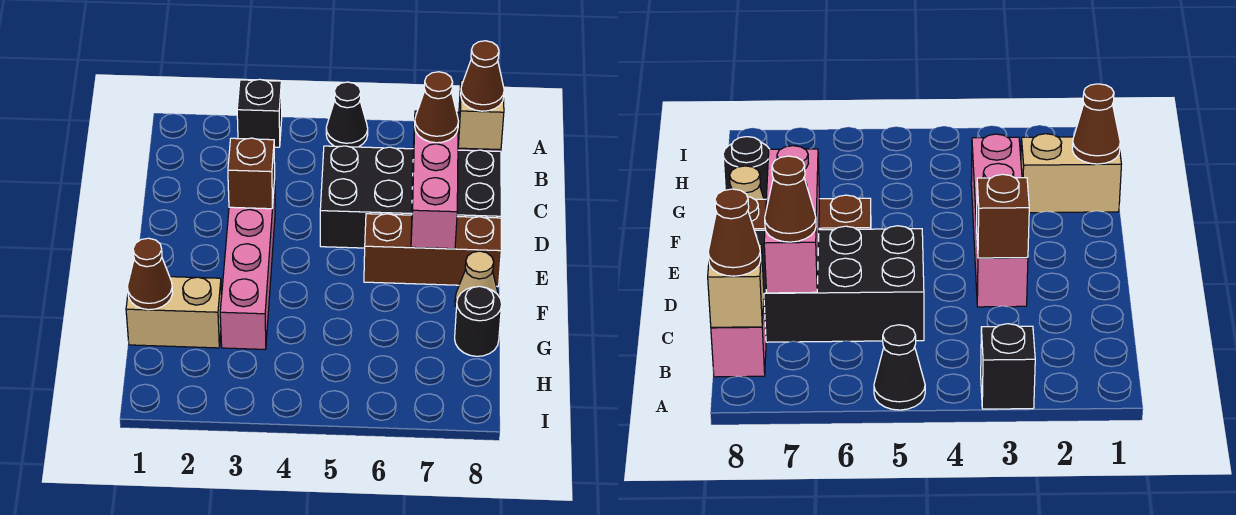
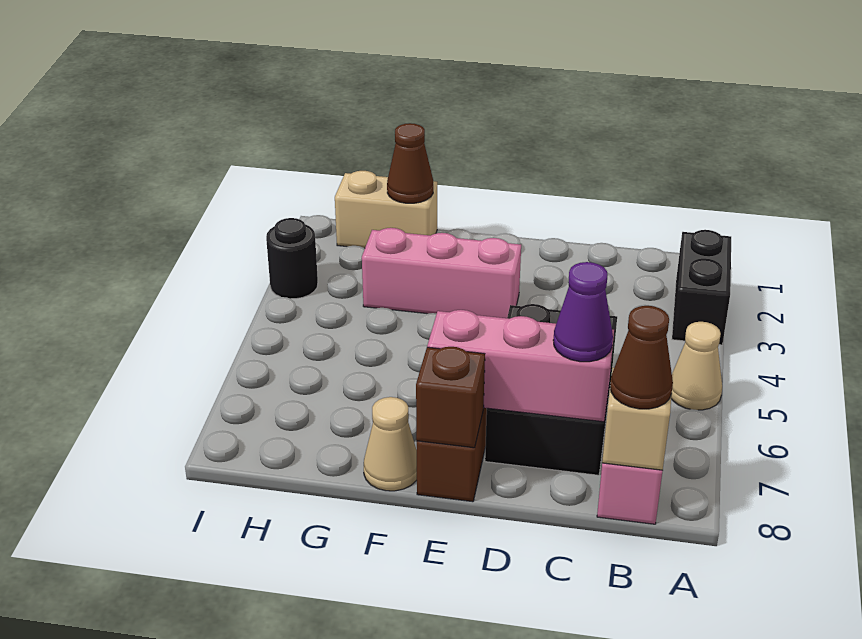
black brick A3 level 1 -> black brick A2:A3 level 1
black cone A5 level 1 -> tan cone A5 level 1
black brick C5:D8 level 1 -> black brick C5:D7 level 1
brown cone C7 level 3 -> purple cone C7 level 3
pink brick D3:G3 level 1 -> pink brick E3:G3 level 1
brown brick D3 level 2 -> brown brick E8 level 2
tan brick G1:G2 level 1 -> tan brick G1:H1 level 1
black round brick G8 level 1 -> black round brick I3 level 1

